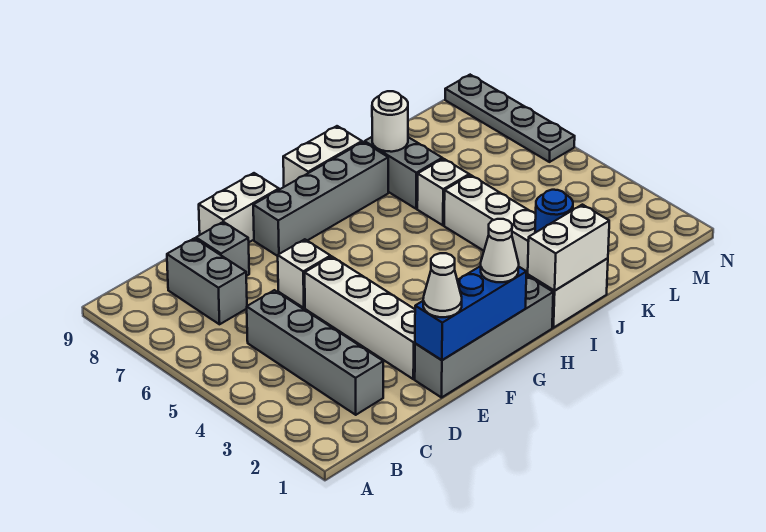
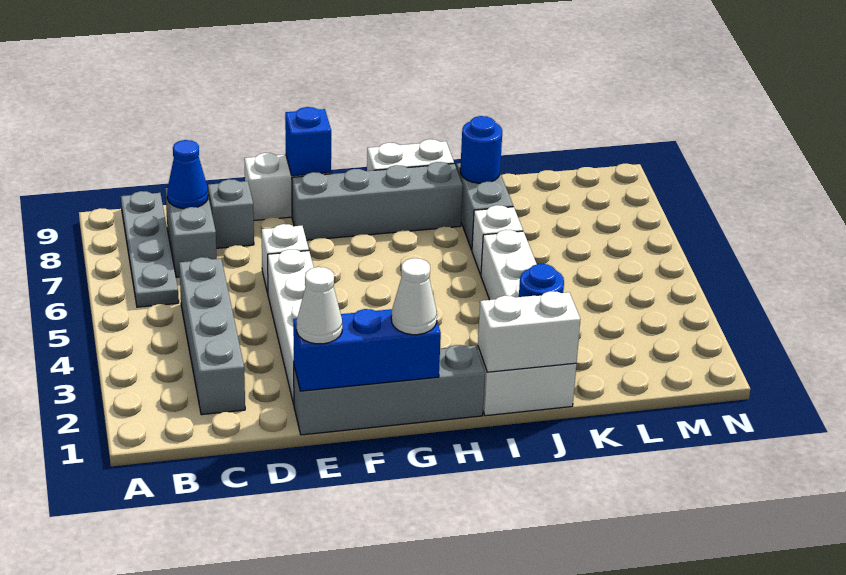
none -> blue cone C8 level 2
none -> blue brick F9 level 2
white round brick J8 level 2 -> blue round brick J8 level 2
grey plate N6:N9 level 1 -> grey plate B6:B9 level 1

